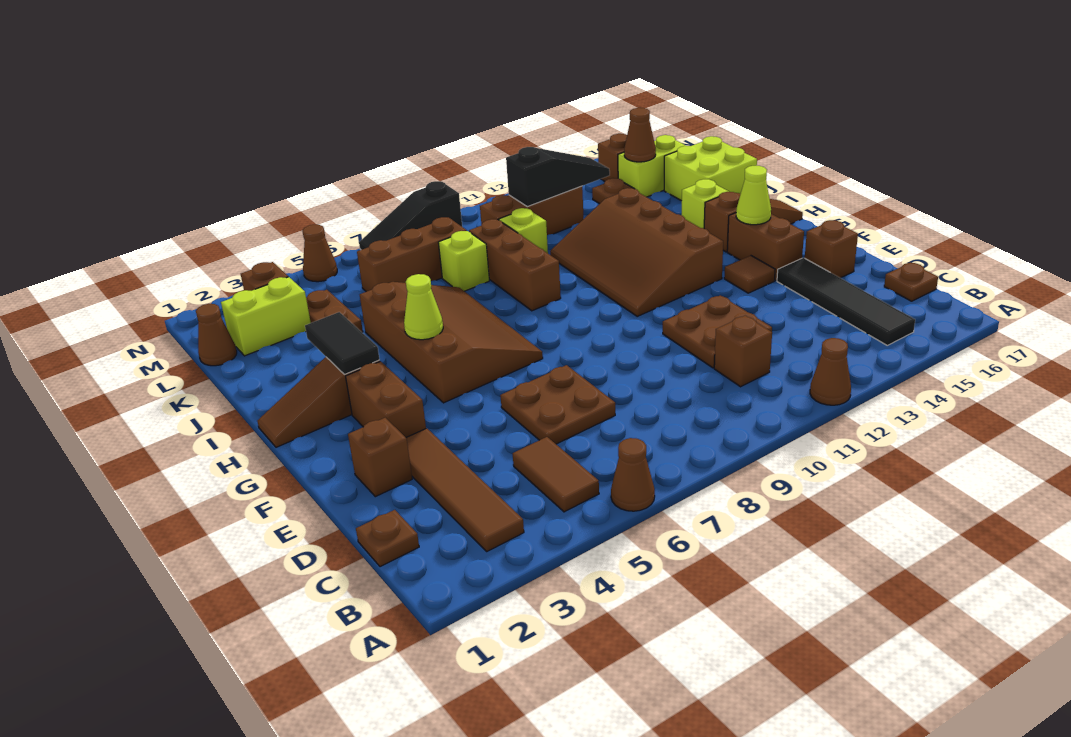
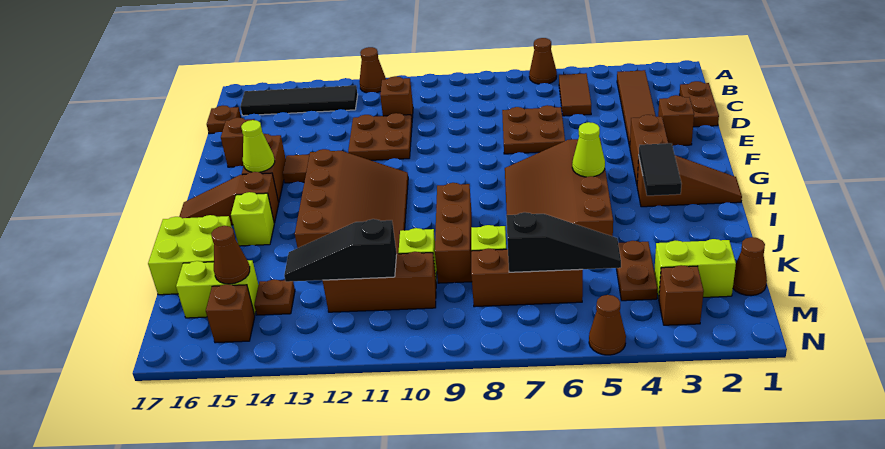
black tile B15:E15 level 1 -> black tile B13:B16 level 1
brown plate C1 level 1 -> brown plate C1:D1 level 1
black slope N7:N9 level 1 top 9 -> black slope L5:L7 level 2 top 7

